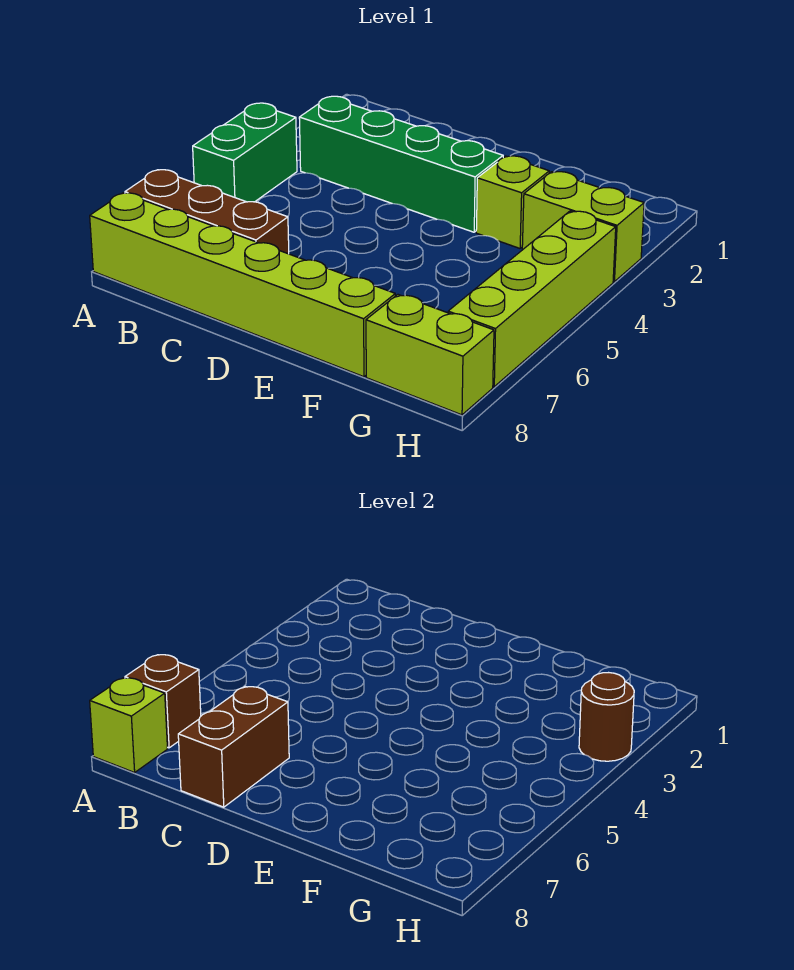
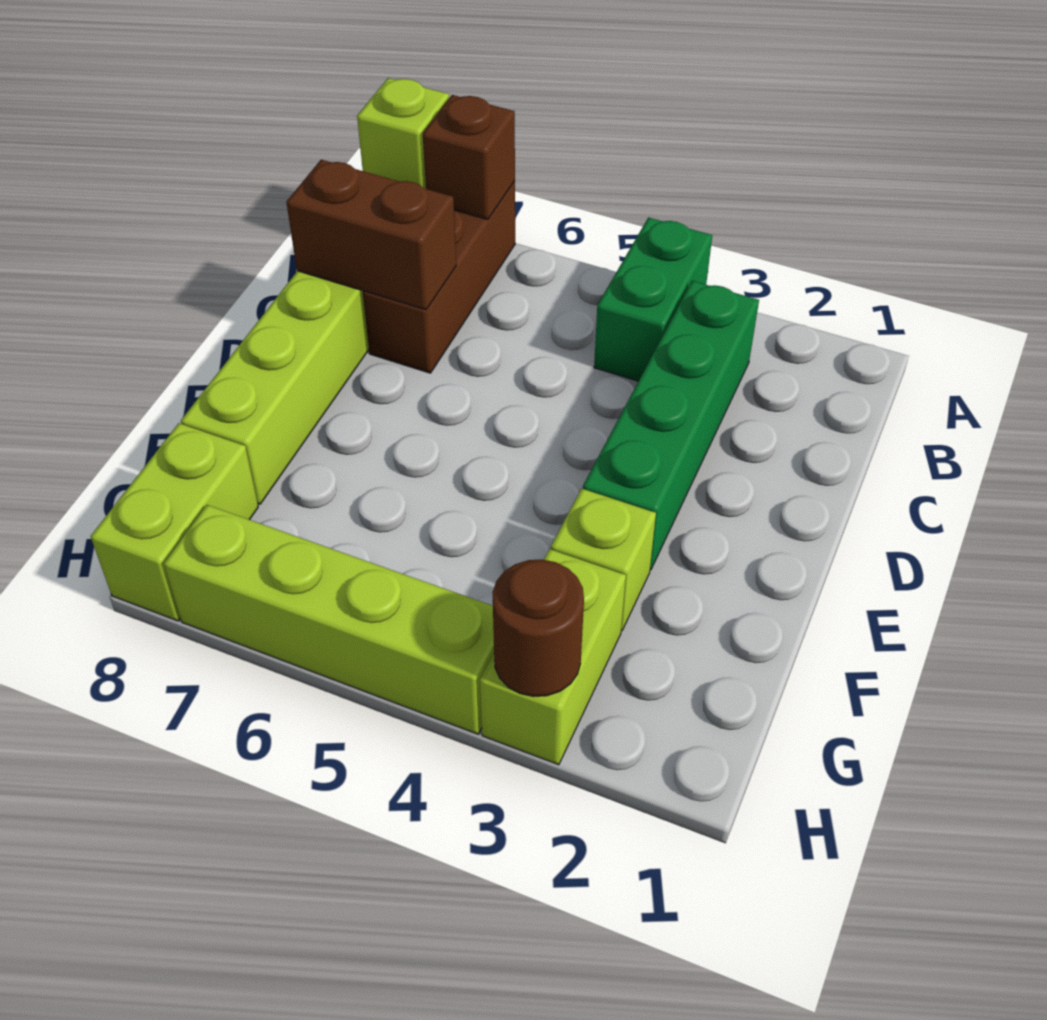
green brick A4:A5 level 1 -> green brick A4:B4 level 1

